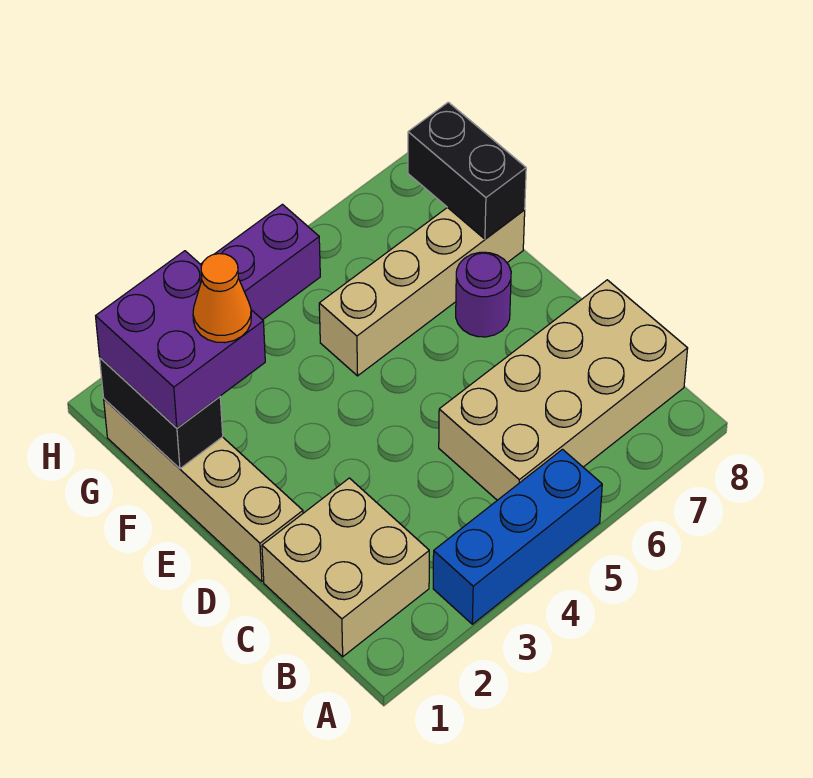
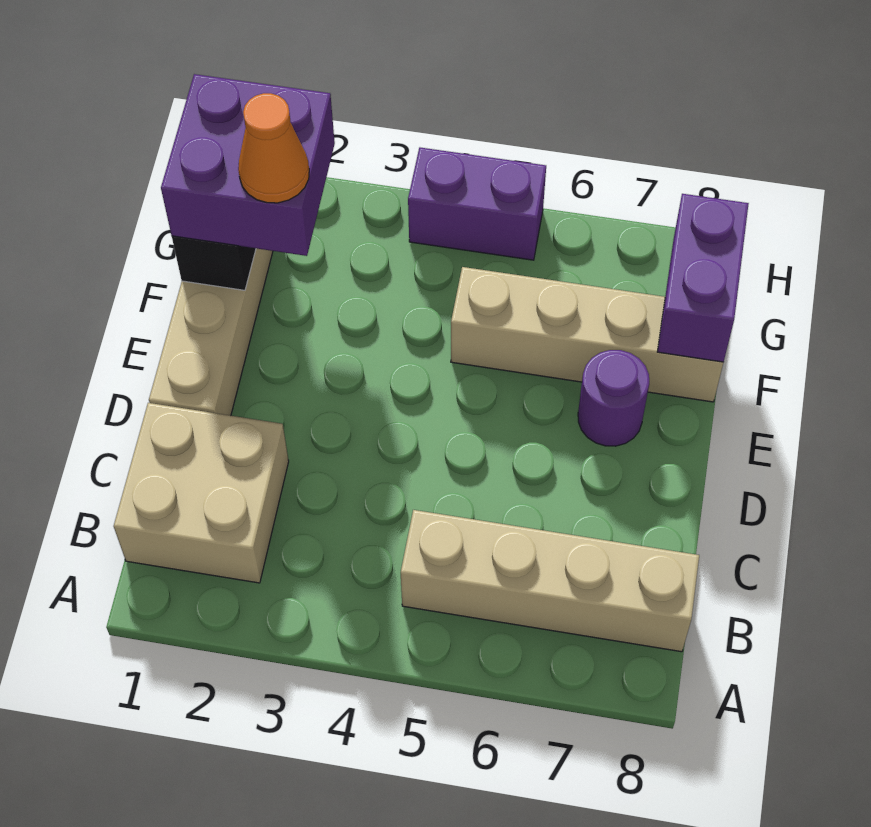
blue brick A3:A5 level 1 -> none
tan brick B5:C8 level 1 -> tan brick B5:B8 level 1
black brick F8:G8 level 2 -> purple brick F8:G8 level 2

